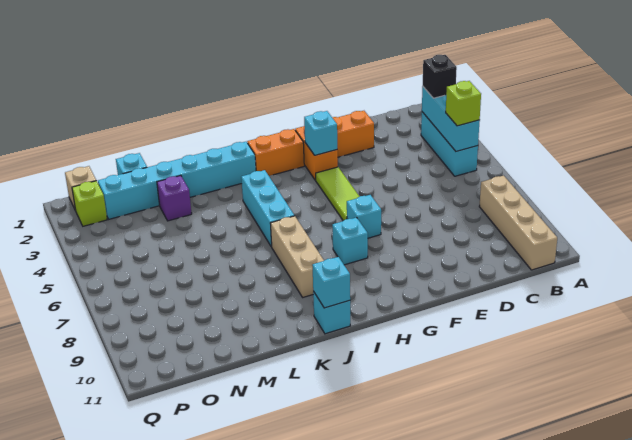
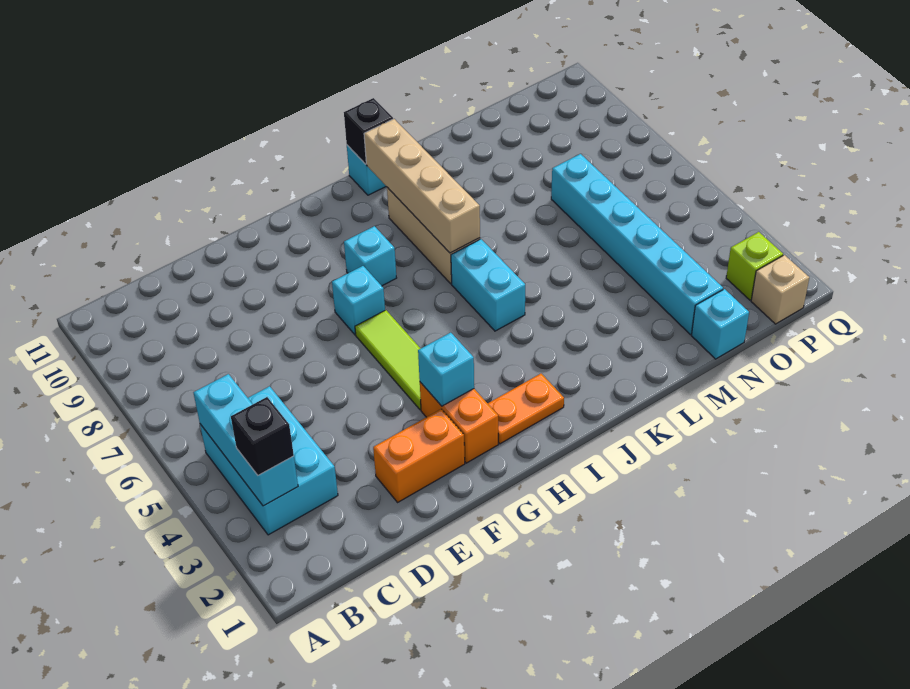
cyan brick B3:B5 level 1 -> cyan brick B3:C5 level 1
lime brick B5 level 3 -> none
tan brick B8:B11 level 1 -> tan brick J7:J10 level 2
orange brick H2:I2 level 1 -> orange plate H2:I2 level 1
cyan brick J2:O2 level 1 -> cyan brick N2:N7 level 1
cyan brick J4:J6 level 1 -> cyan brick J5:J6 level 1
cyan brick J11 level 2 -> black brick J11 level 2
purple brick M3 level 1 -> none

